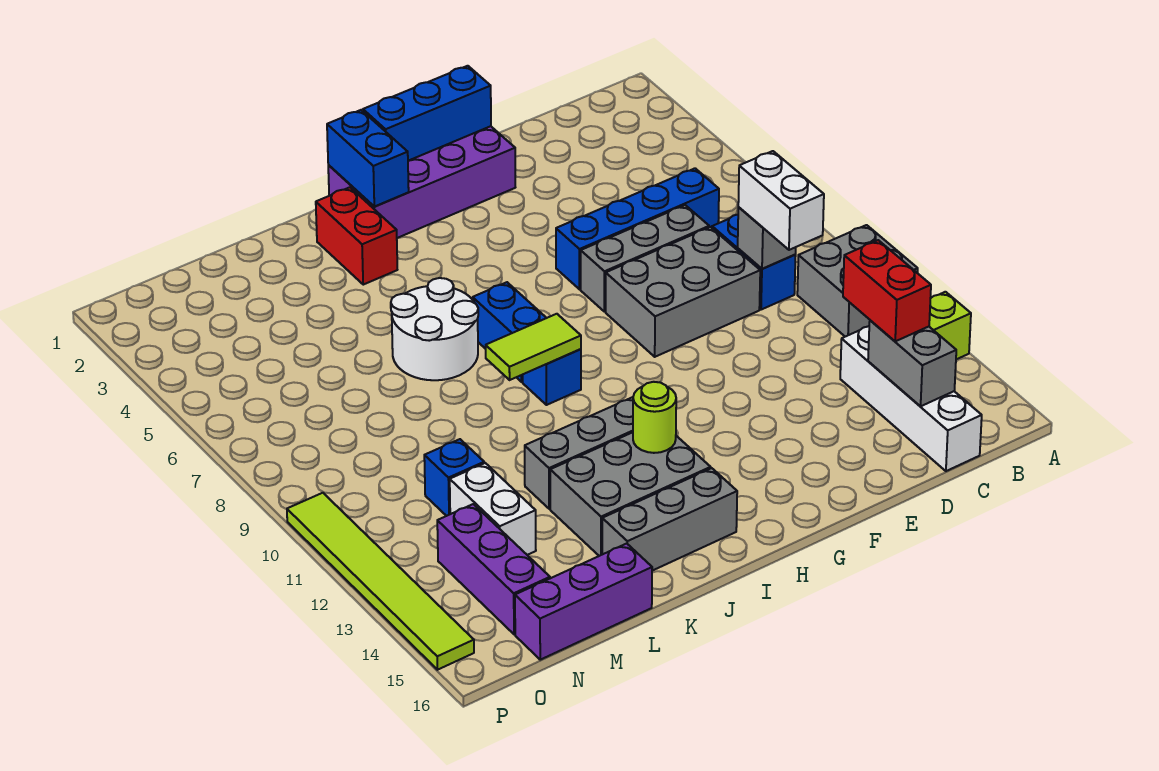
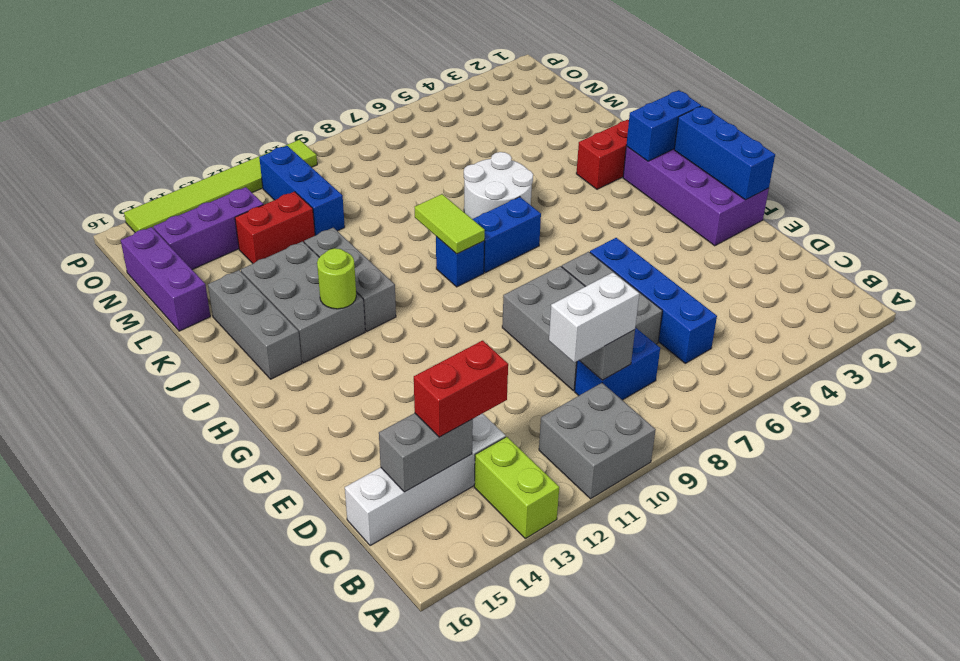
blue brick M11 level 1 -> blue brick M11:O11 level 1
white brick M12:M13 level 1 -> red brick M12:M13 level 1

